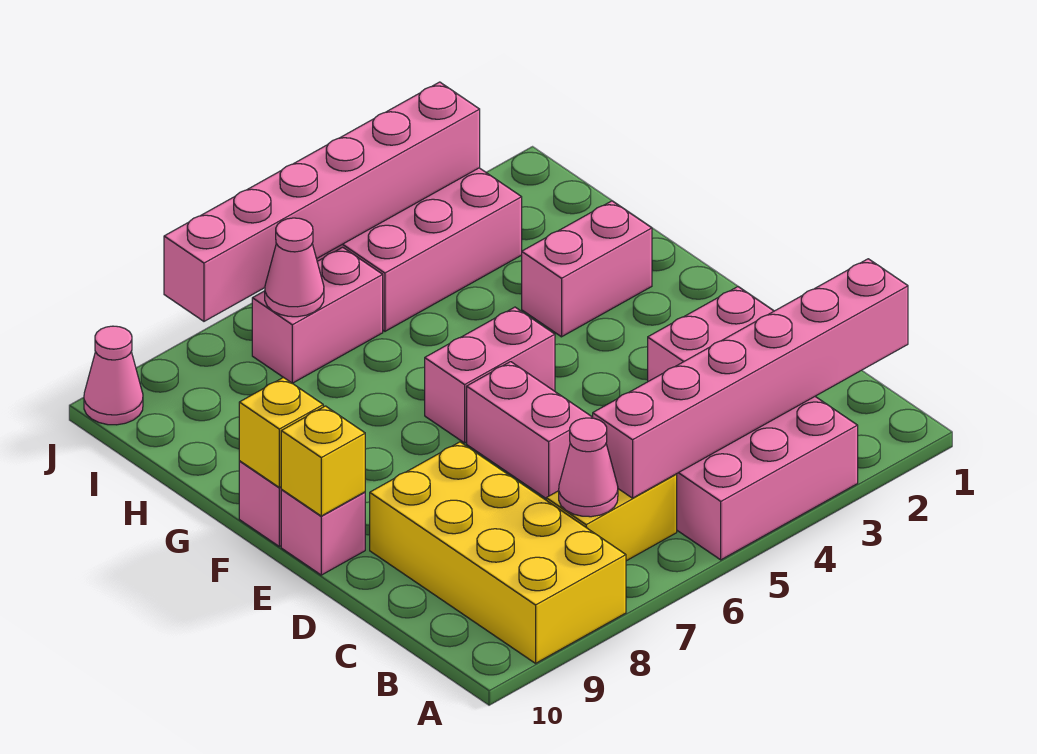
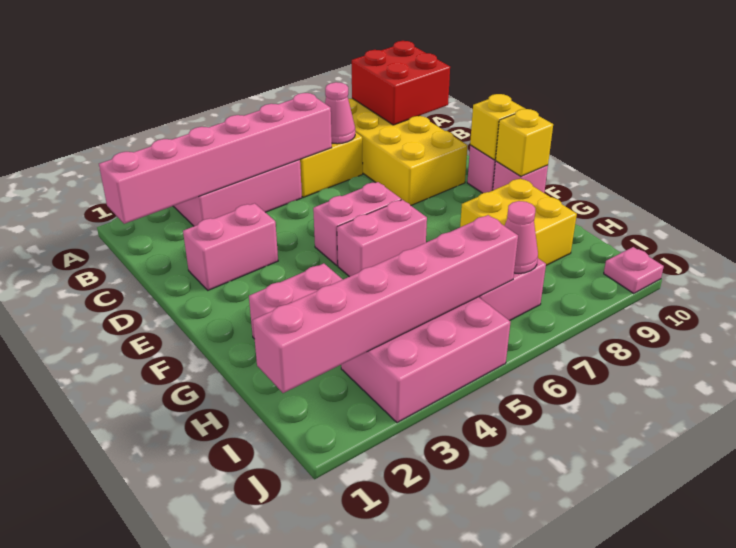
none -> red brick A9:B10 level 2
pink brick D6:E6 level 1 -> pink brick E5:E6 level 1
none -> yellow brick G8:H9 level 1
pink brick J3:J8 level 2 -> pink brick I1:I6 level 2
pink cone J10 level 1 -> pink plate J10 level 1

